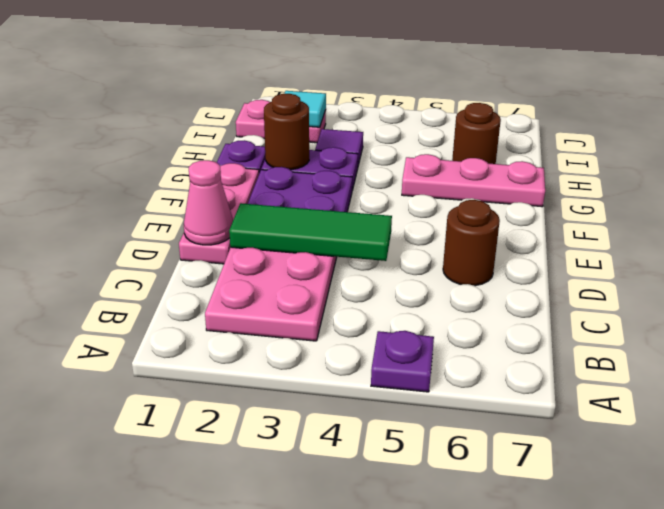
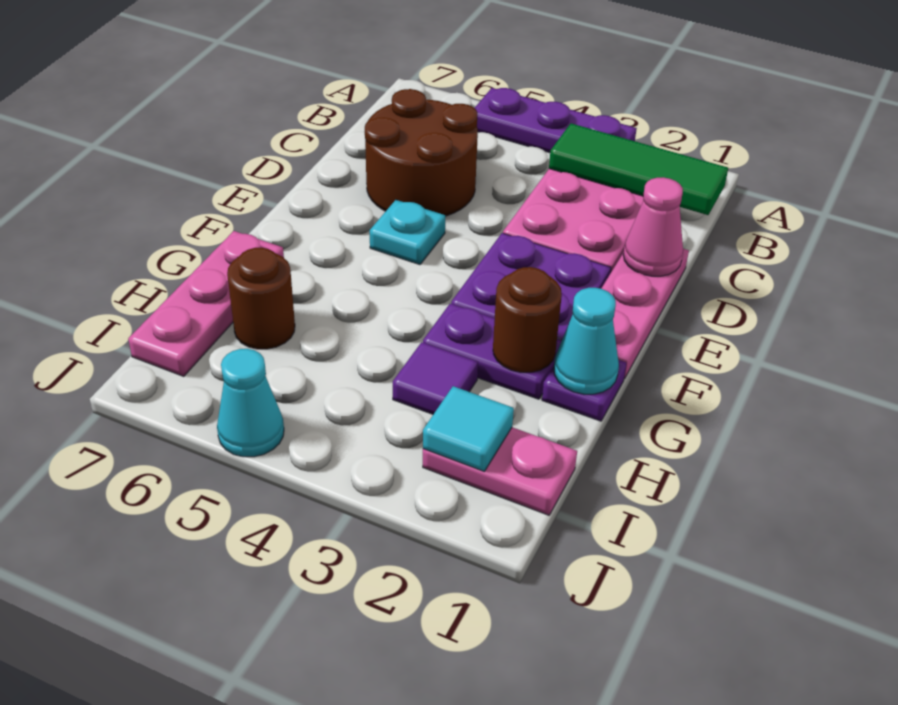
purple plate A5 level 1 -> purple plate A3:A5 level 1
green tile D2:D4 level 2 -> green tile B1:B3 level 2
brown round brick D6 level 1 -> brown round brick C5:D6 level 1
none -> cyan plate E5 level 1
none -> cyan cone G1 level 2
pink plate G5:G7 level 1 -> pink plate G7:I7 level 1
none -> cyan cone J5 level 1

